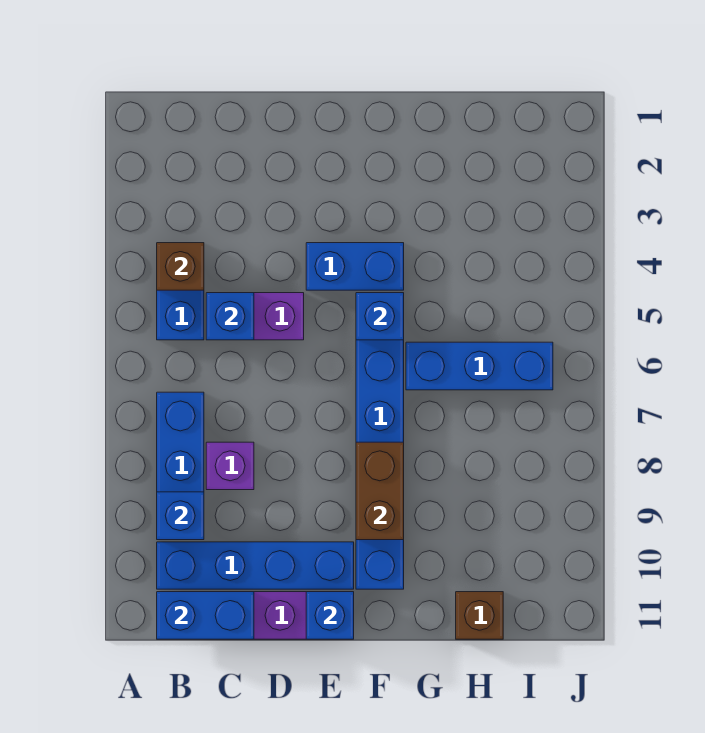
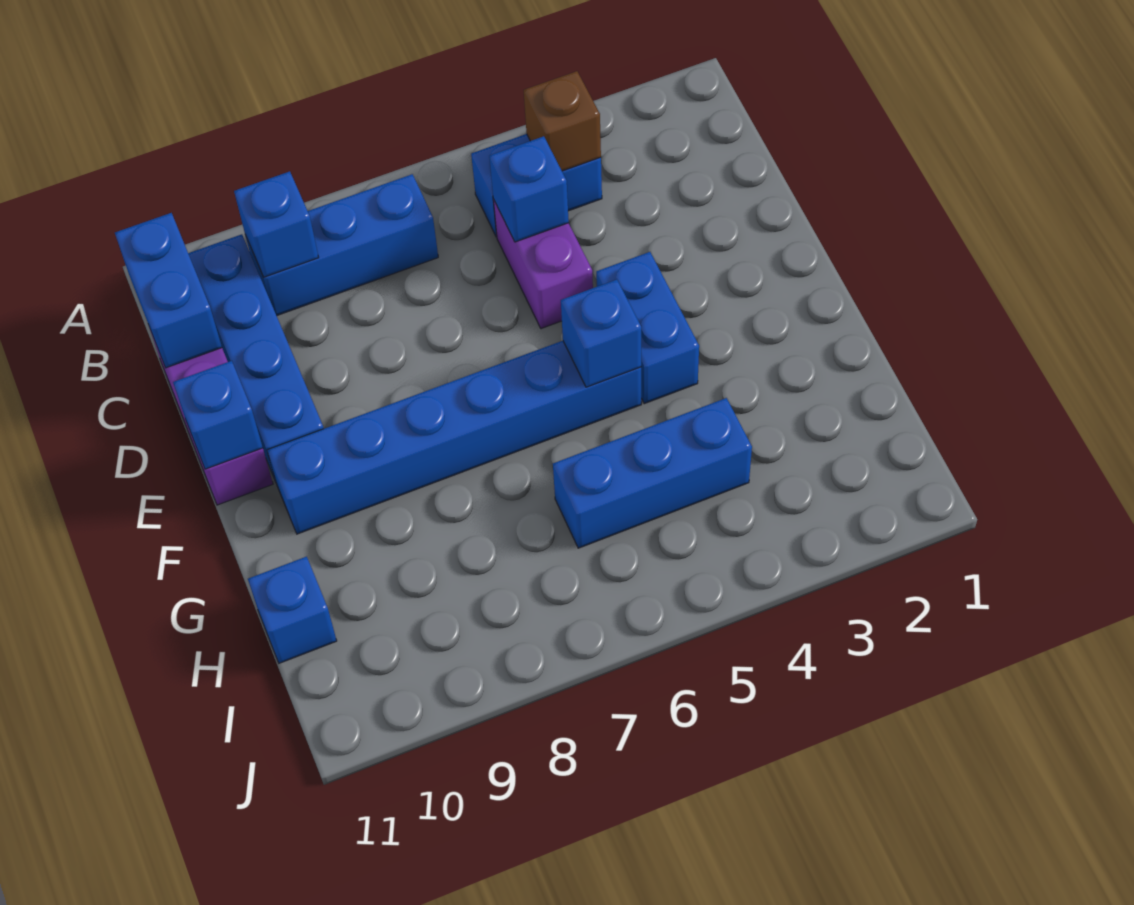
purple brick C8 level 1 -> none
brown brick F8:F9 level 2 -> none
blue brick G6:I6 level 1 -> blue brick H4:H6 level 1
brown brick H11 level 1 -> blue brick H11 level 1

